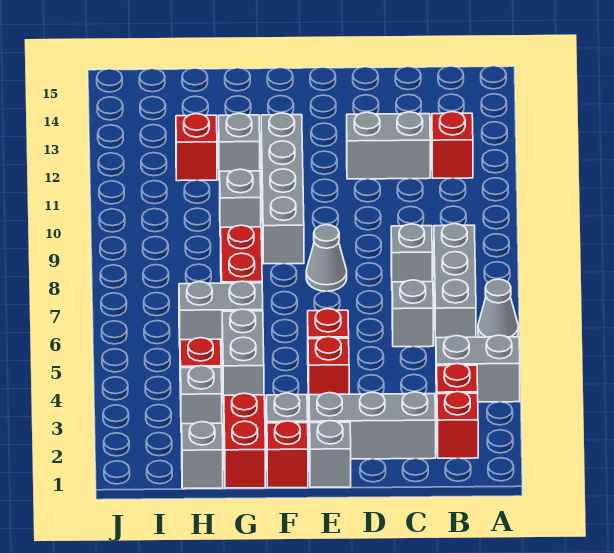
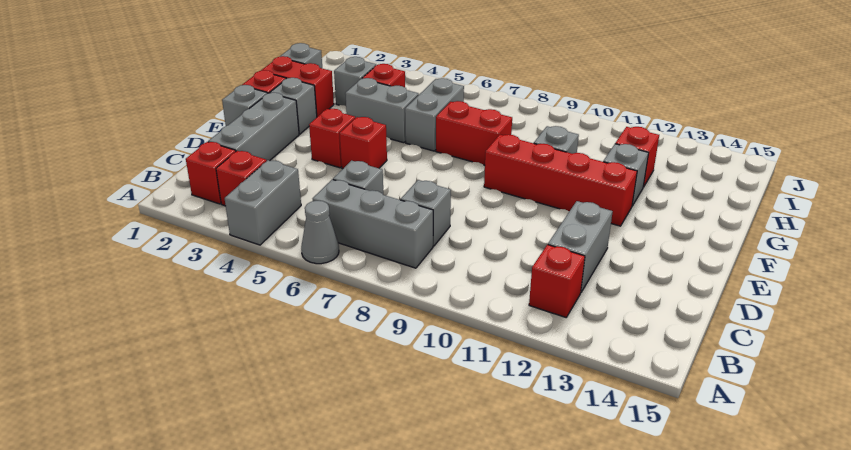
grey cone E8 level 1 -> none
grey brick F9:F12 level 1 -> red brick F9:F12 level 1

